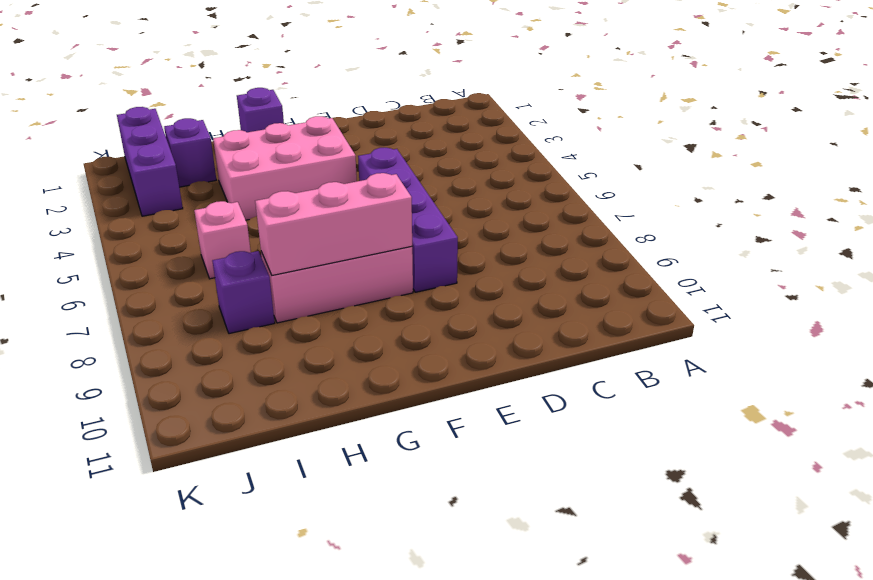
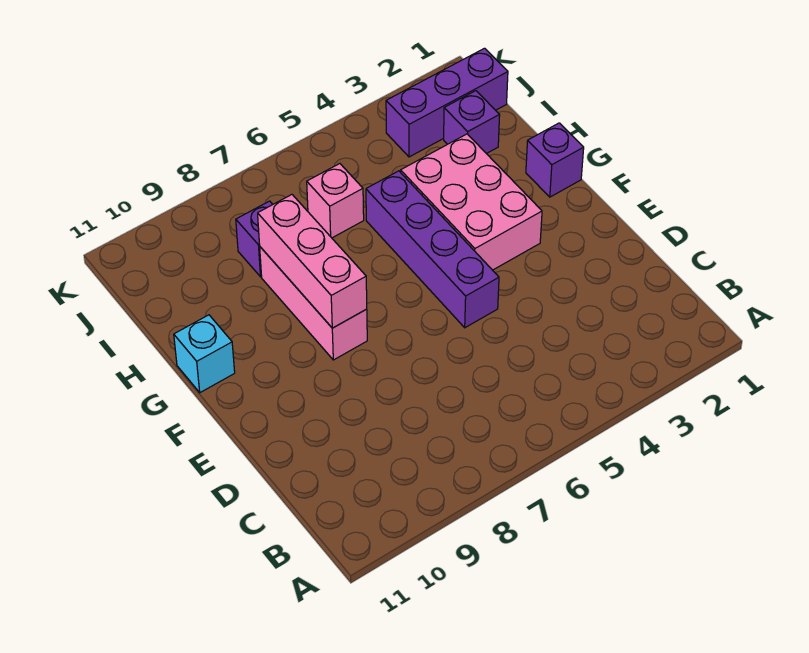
purple brick E5:E8 level 1 -> purple brick E5:H5 level 1
none -> cyan brick G11 level 1

